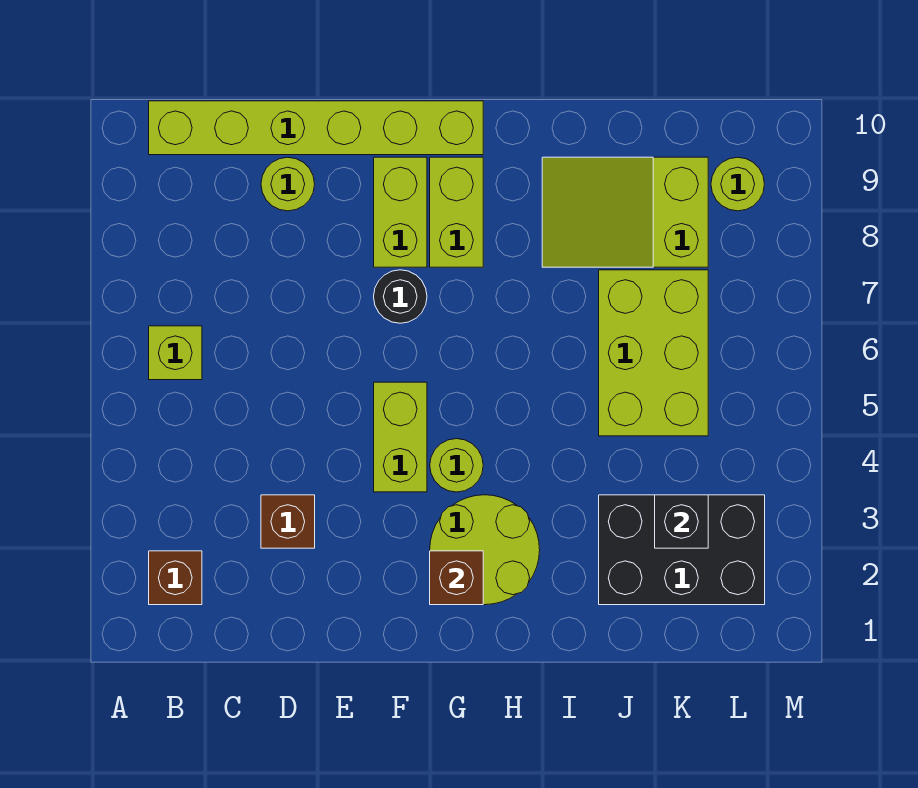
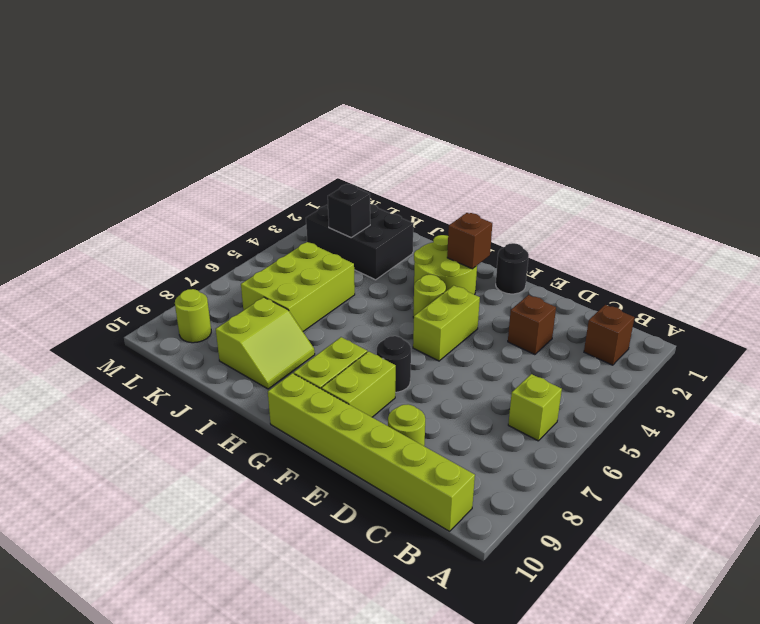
none -> black round brick F1 level 1
lime slope I8:K9 level 1 top K -> lime slope I8:J9 level 1 top J

